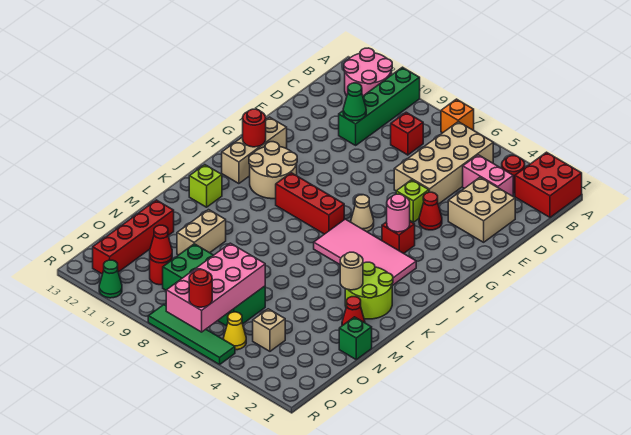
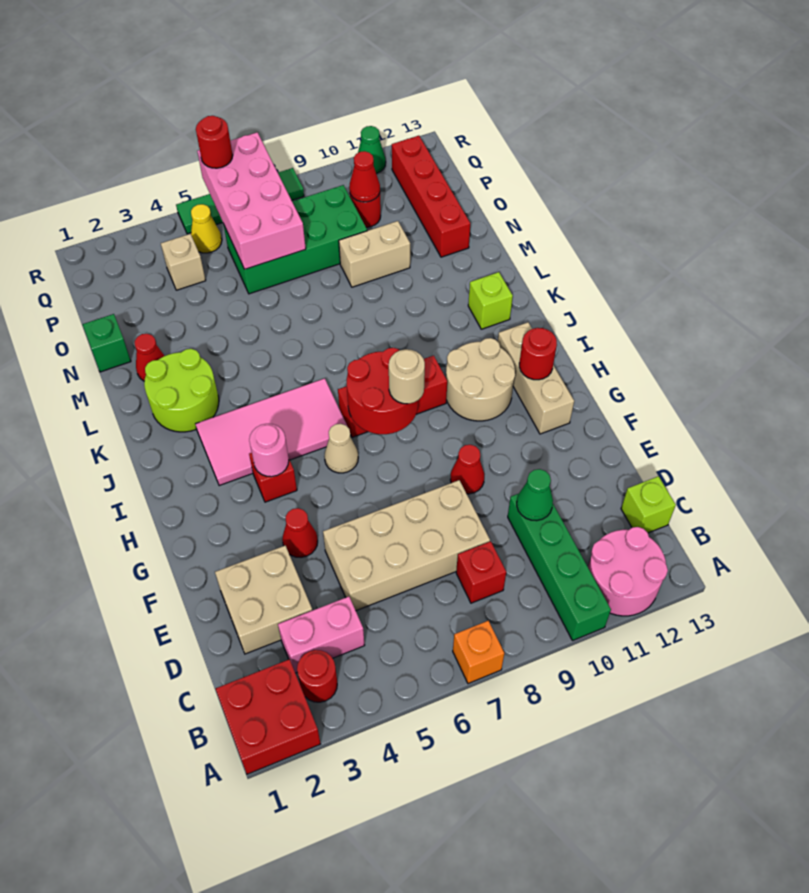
tan brick B5:E6 level 1 -> tan brick D5:E8 level 1
lime brick F5 level 1 -> lime brick C13 level 1
none -> red cone F9 level 1
none -> red round brick H7:I8 level 2
tan round brick L3 level 2 -> tan round brick H8 level 3
tan brick M10:N10 level 1 -> tan brick N9:N10 level 1

